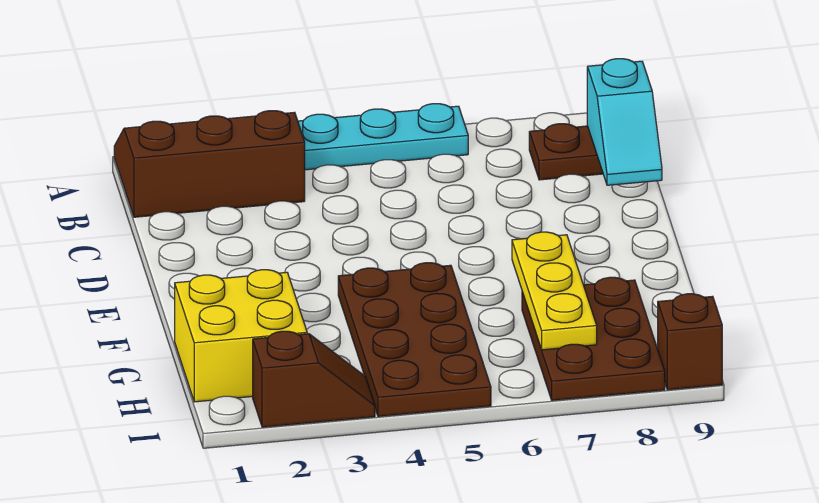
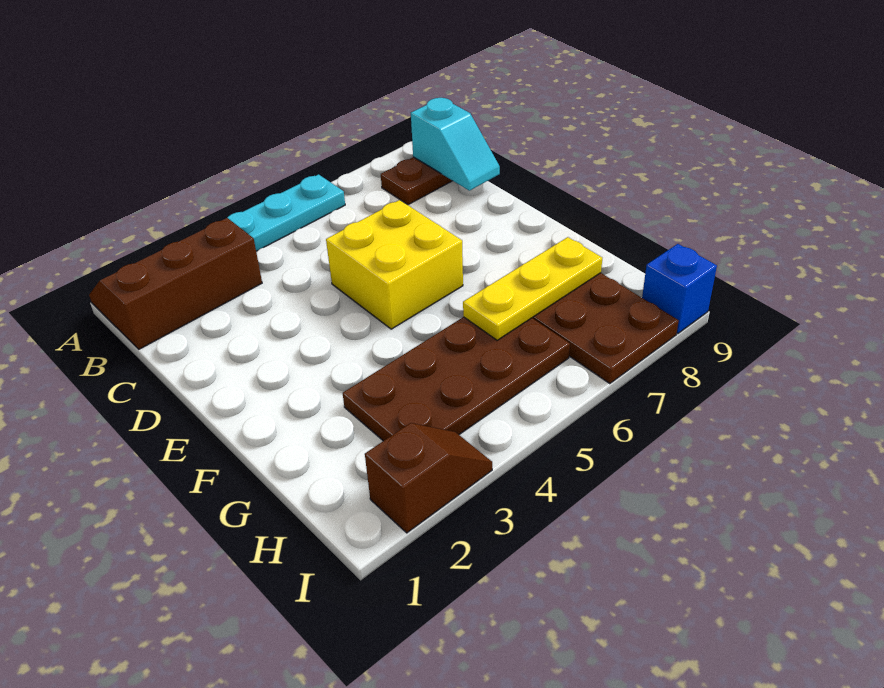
brown plate F4:I5 level 1 -> brown plate G3:H6 level 1
yellow plate F7:H7 level 2 -> yellow plate G6:G8 level 2
yellow brick G1:H2 level 1 -> yellow brick D5:E6 level 1
brown brick I9 level 1 -> blue brick I9 level 1

